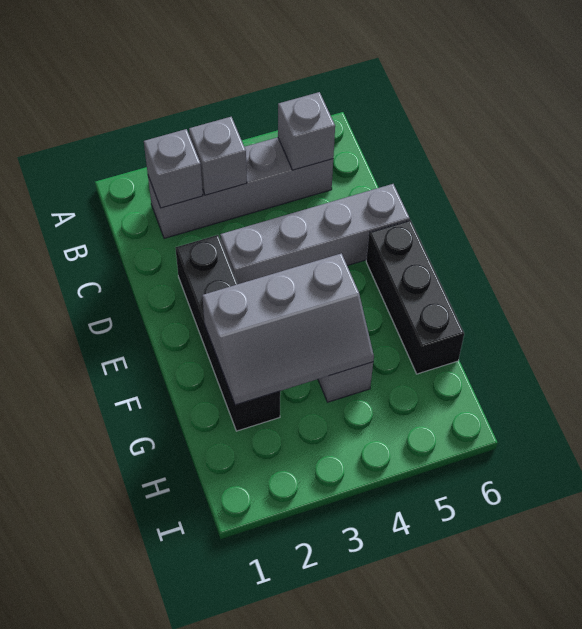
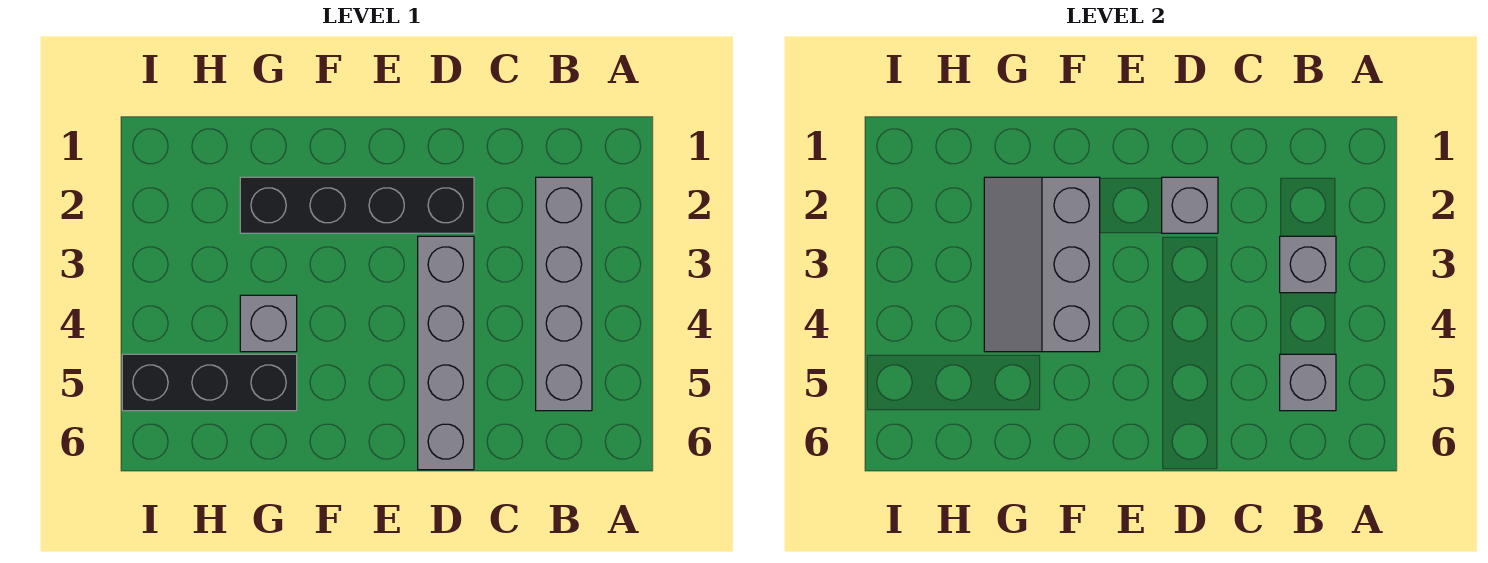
grey brick B2 level 2 -> grey brick D2 level 2
black brick E6:G6 level 1 -> black brick G5:I5 level 1

